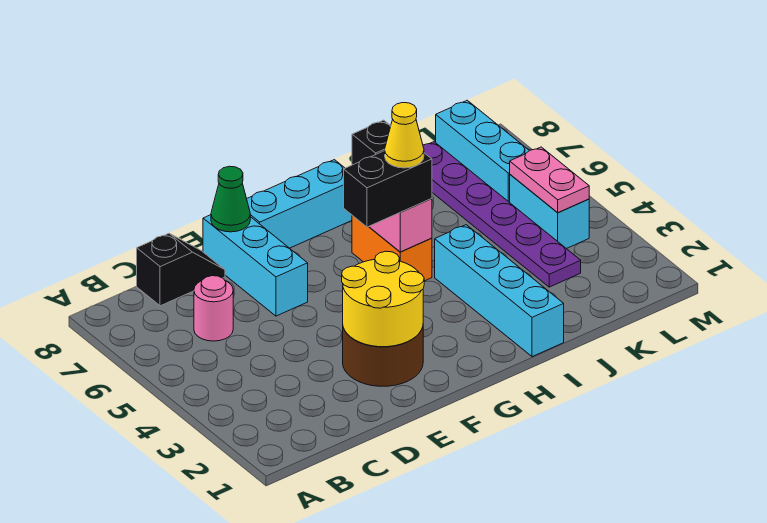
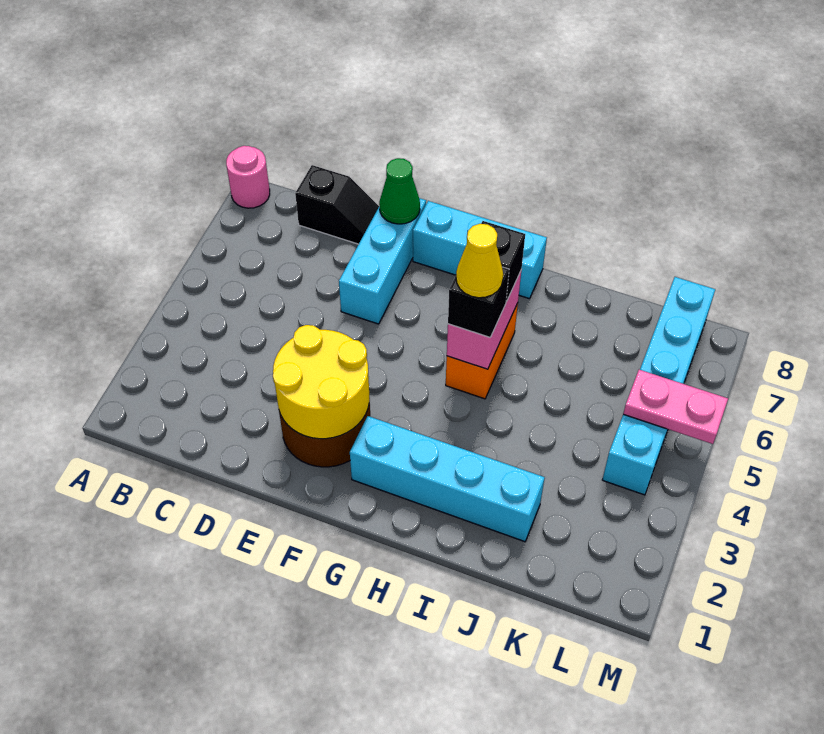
pink round brick C6 level 1 -> pink round brick A8 level 1
black brick G5:H5 level 3 -> black brick H5 level 3
cyan brick I1:I4 level 1 -> cyan brick G2:J2 level 1
purple plate K3:K8 level 1 -> none
pink plate L4:L5 level 2 -> pink plate L5:M5 level 2

